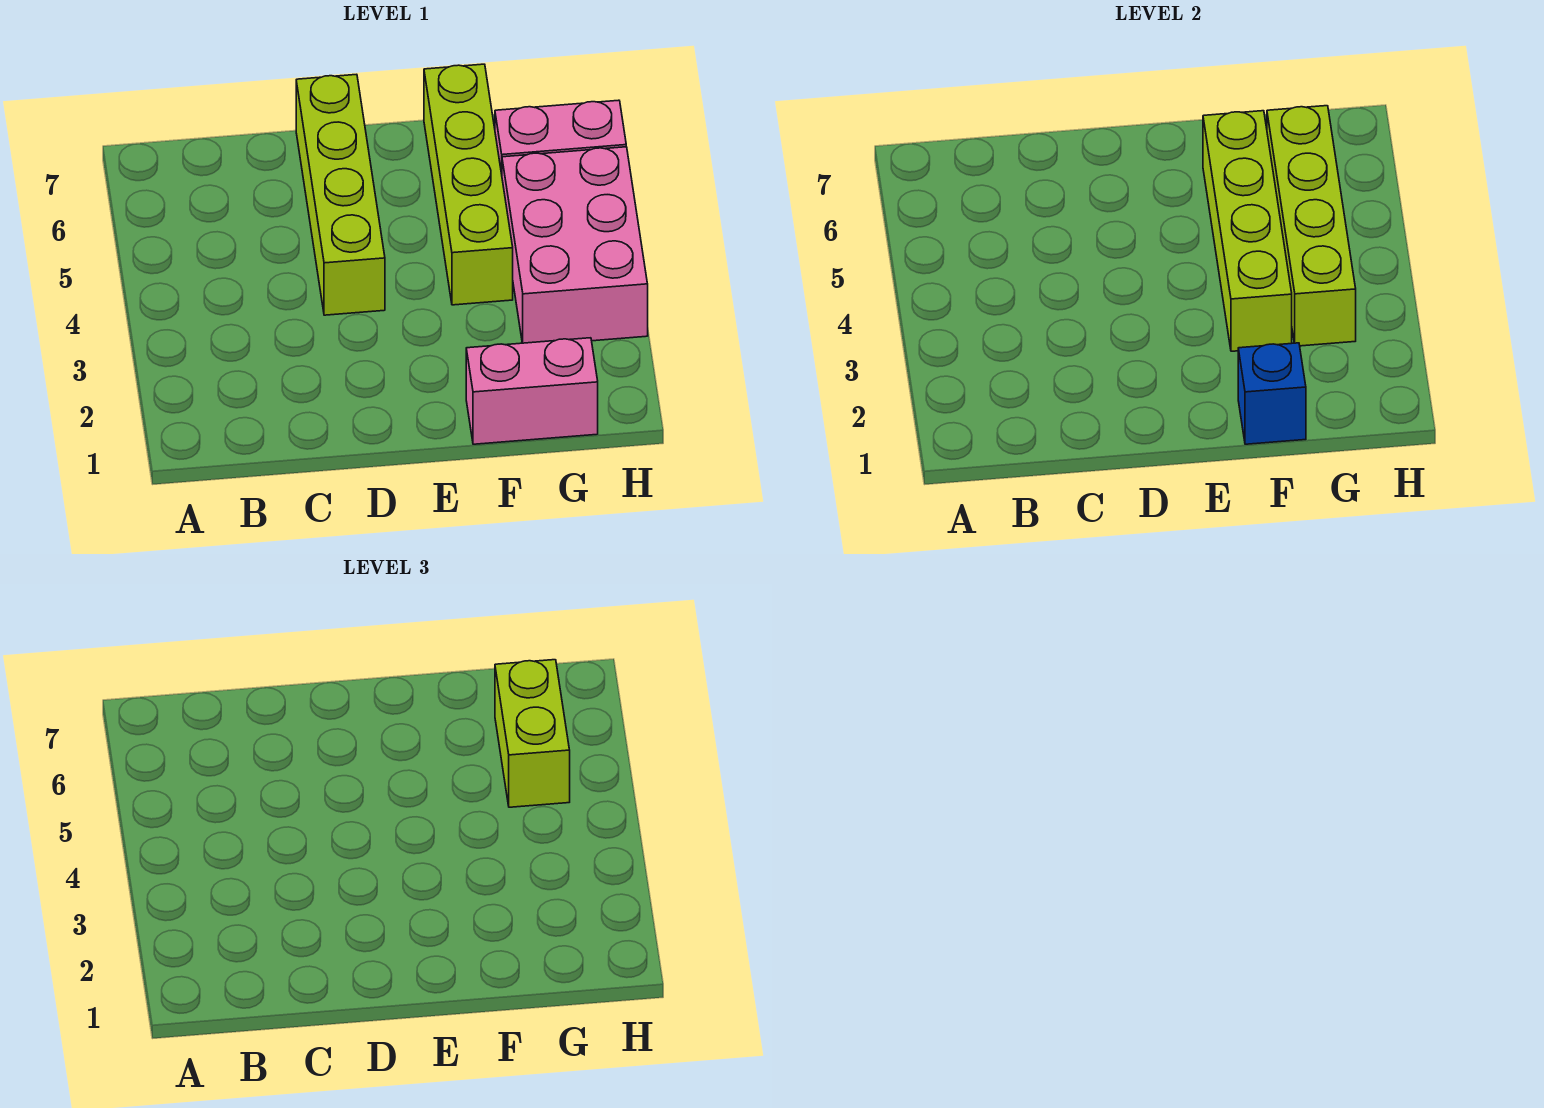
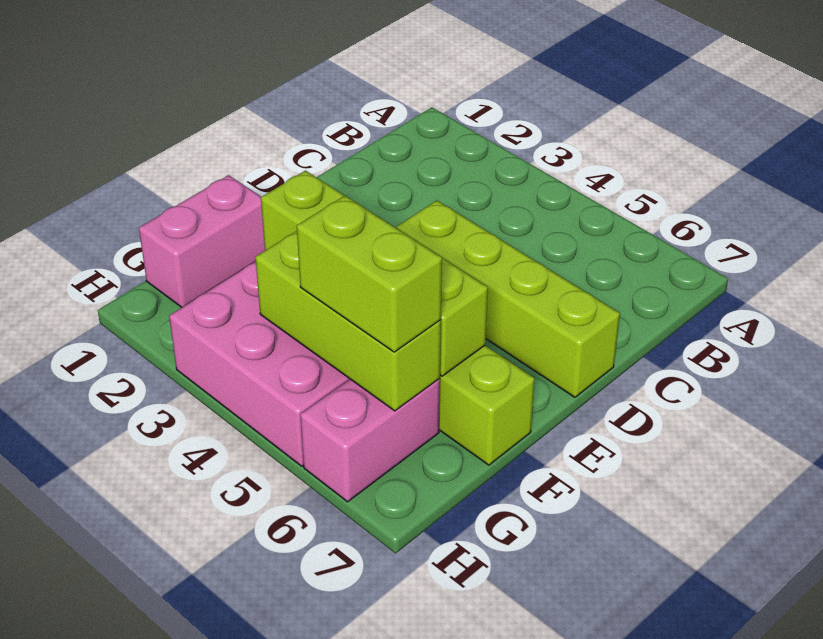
blue brick F1 level 2 -> none
lime brick G3:G6 level 2 -> lime brick G4:G6 level 2

